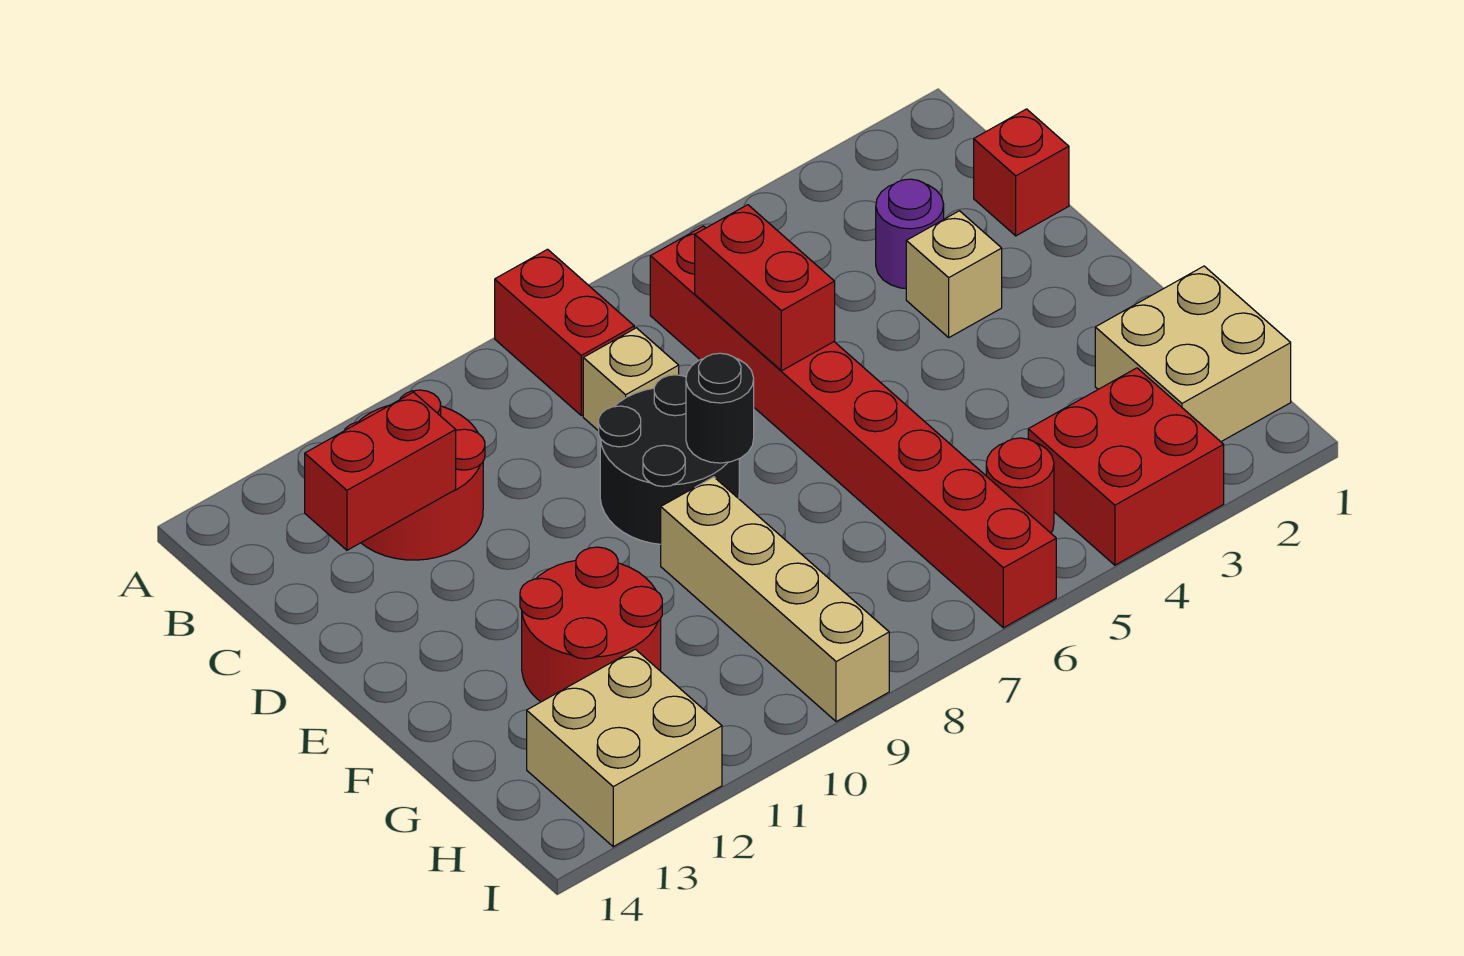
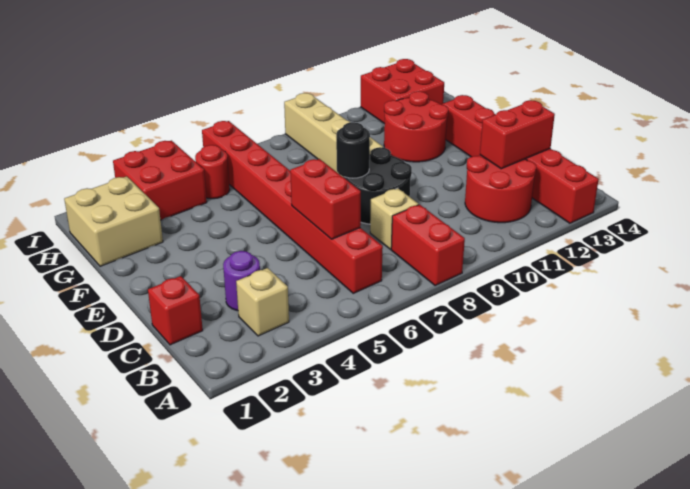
none -> red brick A13:F13 level 1
tan brick D3 level 1 -> tan brick B3 level 1
tan brick H12:I13 level 1 -> red brick H12:I13 level 1

